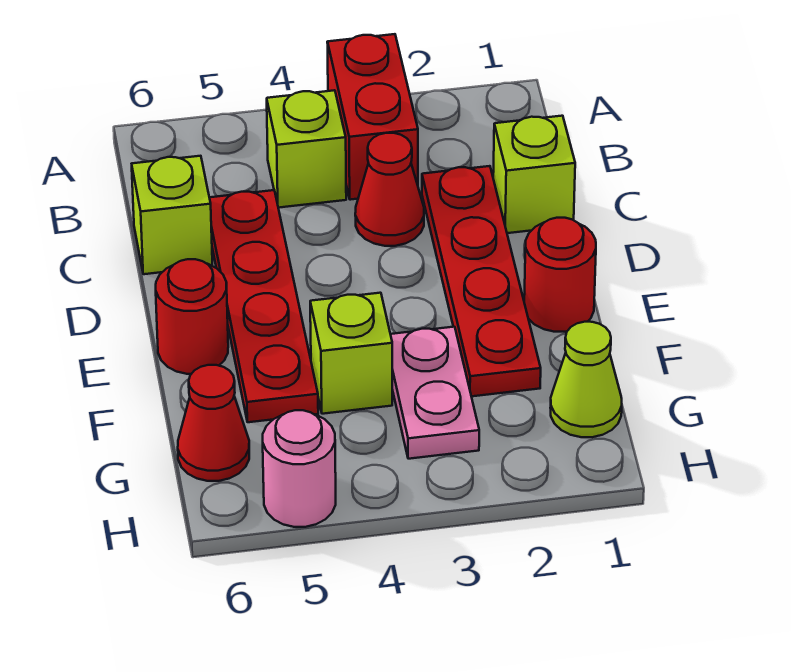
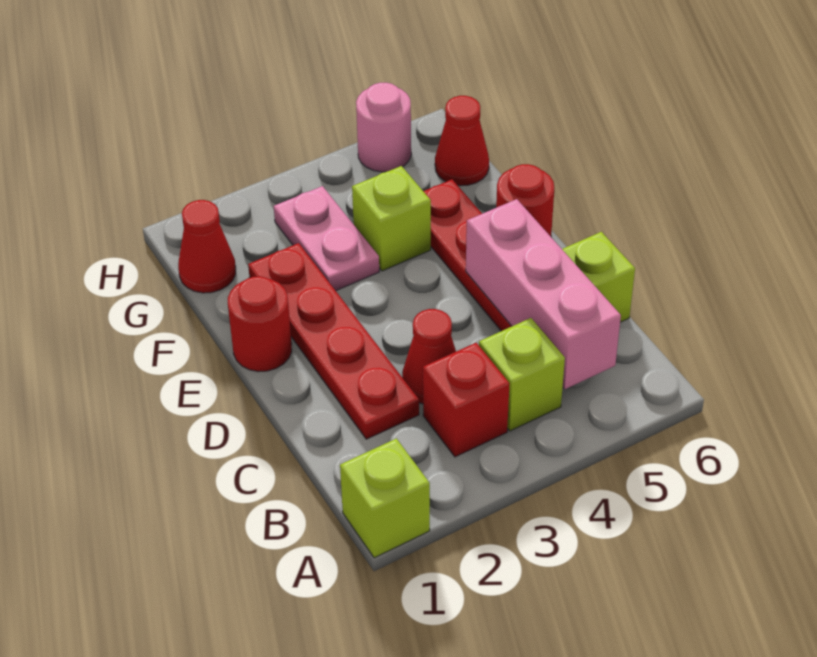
red brick A3:B3 level 1 -> red brick B3 level 1
none -> pink brick B5:D5 level 2
lime brick C1 level 1 -> lime brick A1 level 1
lime cone G1 level 1 -> red cone G1 level 1

